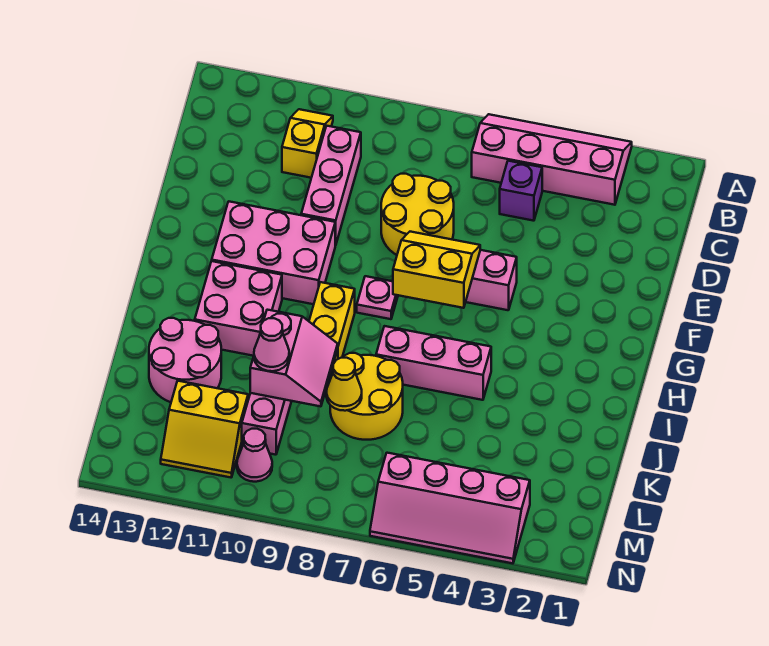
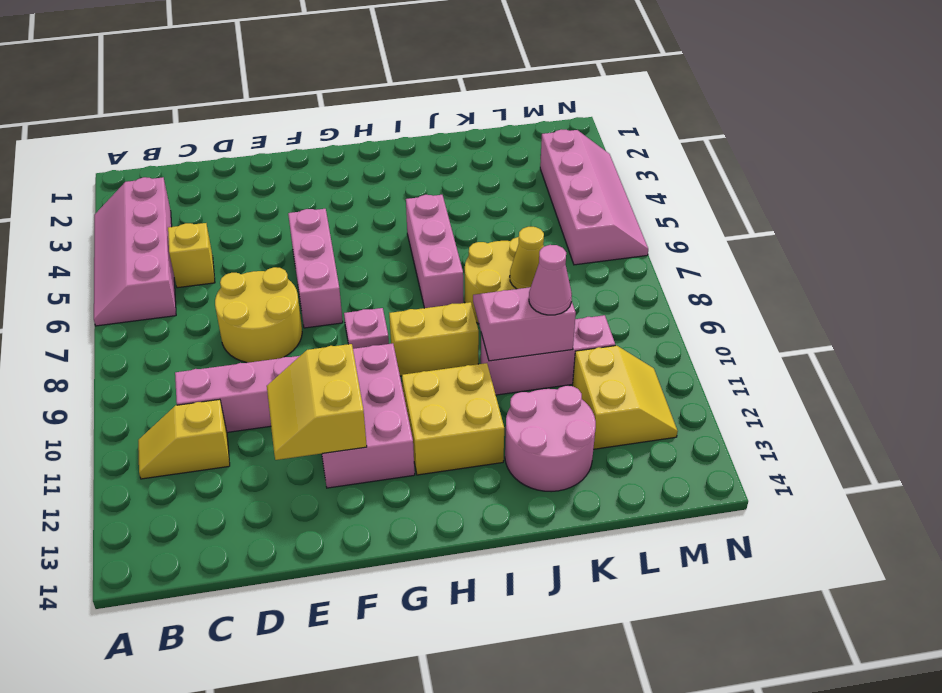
purple brick C5 level 1 -> yellow brick C5 level 1
yellow slope F6:G7 level 2 top G -> yellow slope E11:F12 level 2 top F
pink brick H11:I12 level 1 -> yellow brick H11:I12 level 1
pink cone M10 level 1 -> none

